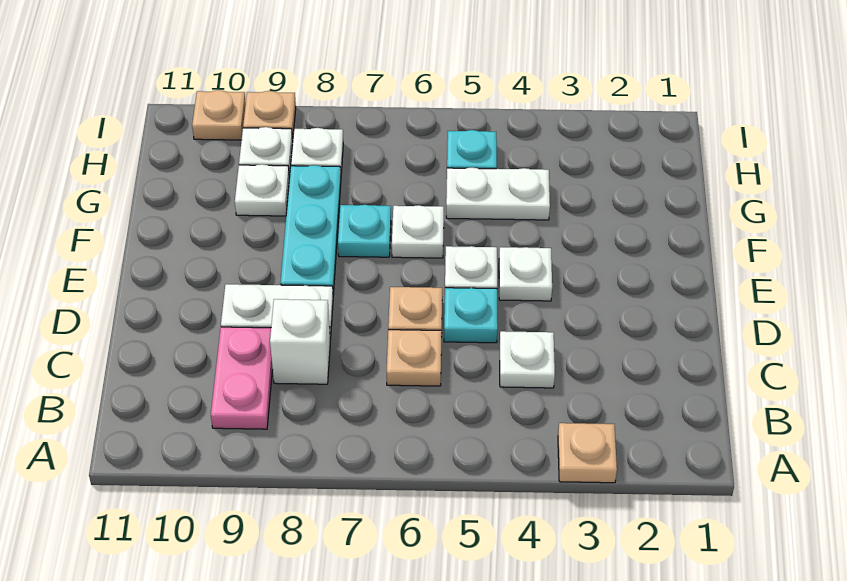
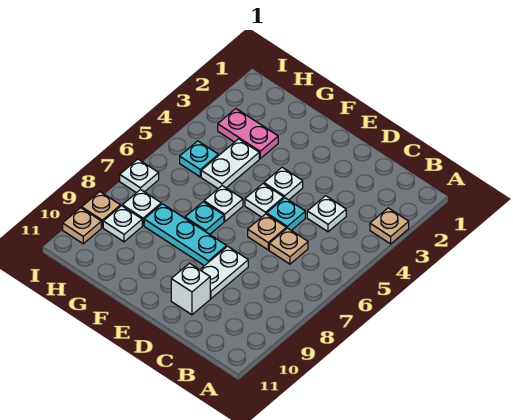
pink plate B9:C9 level 1 -> pink plate G3:H3 level 1
white brick C8 level 1 -> white brick D10 level 1
white plate G9 level 1 -> white plate I7 level 1

